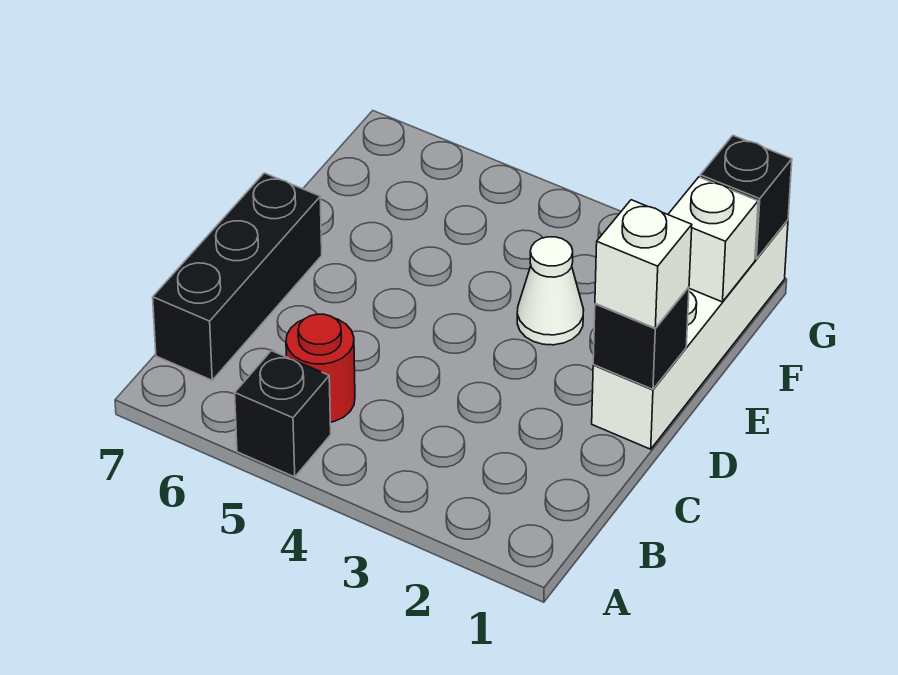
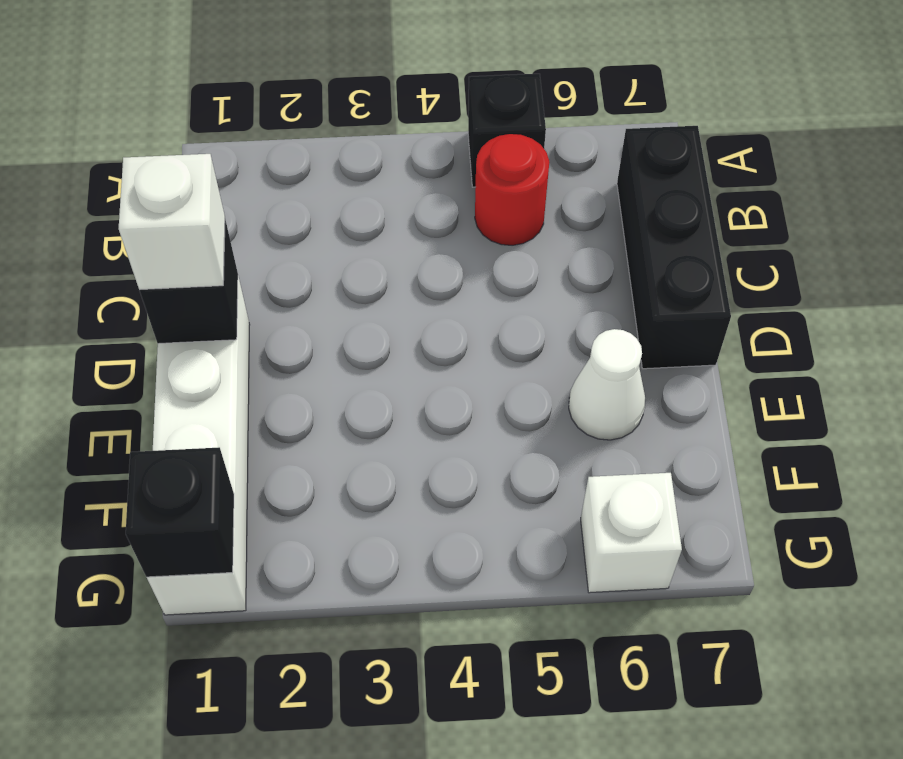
white cone E3 level 1 -> white cone E6 level 1
white brick F1 level 2 -> white brick G6 level 1

